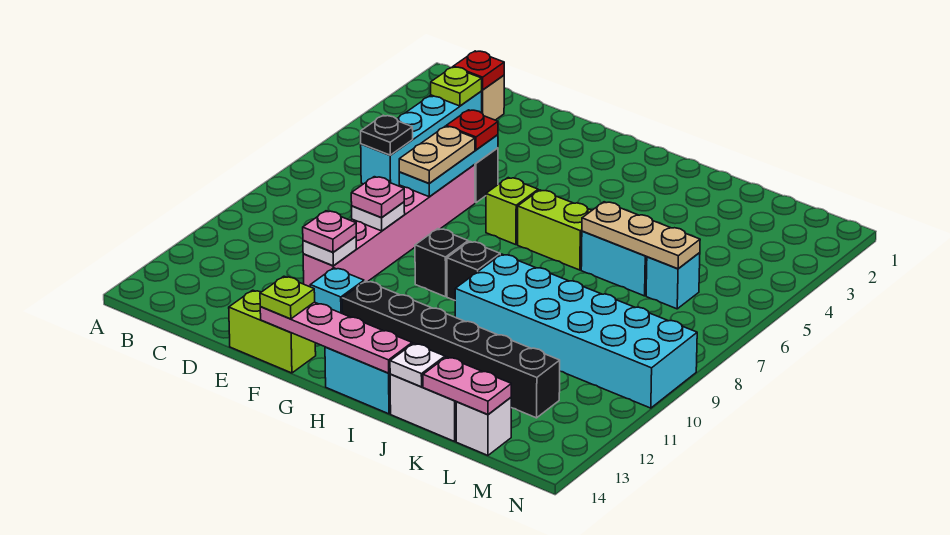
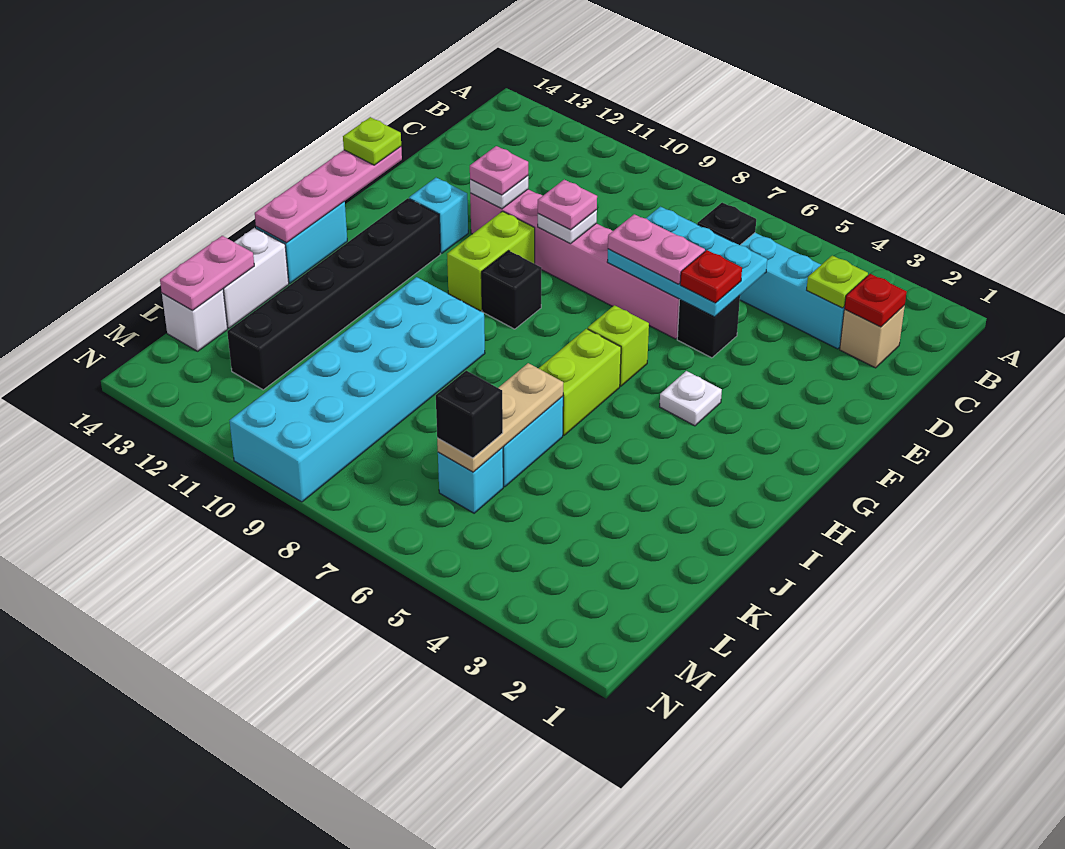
cyan plate E5:E7 level 2 -> cyan plate D5:E7 level 2
tan plate E6:E7 level 3 -> pink plate E6:E7 level 3
lime brick E14:F14 level 1 -> lime brick F10:G10 level 1
black brick H9 level 1 -> black brick L6 level 3
white plate J14 level 2 -> white plate G4 level 1

